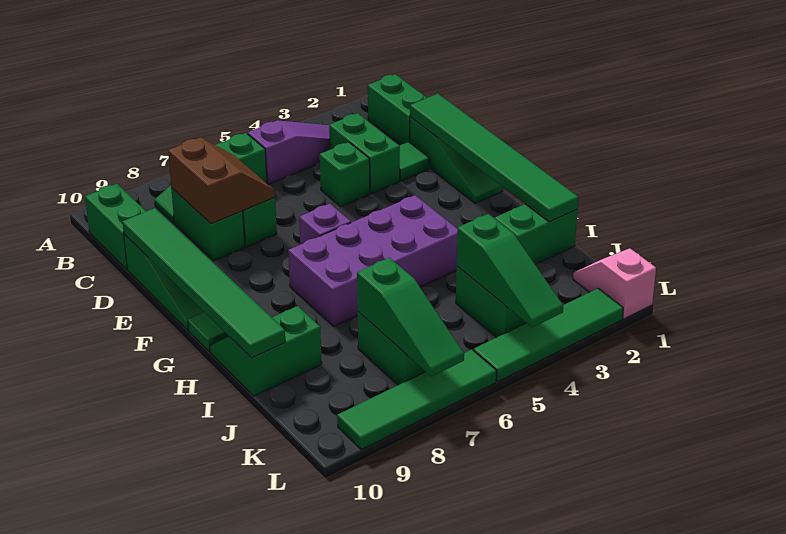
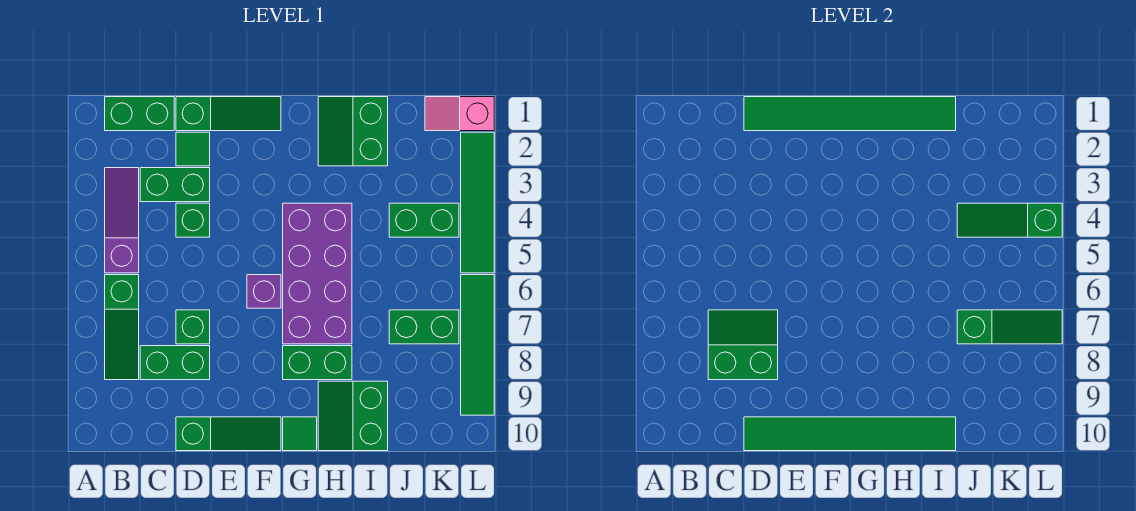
green brick B10:C10 level 1 -> green brick G8:H8 level 1
brown slope C7:D8 level 2 top 8 -> green slope C7:D8 level 2 top 8
green slope J4:L4 level 2 top J -> green slope J4:L4 level 2 top L

